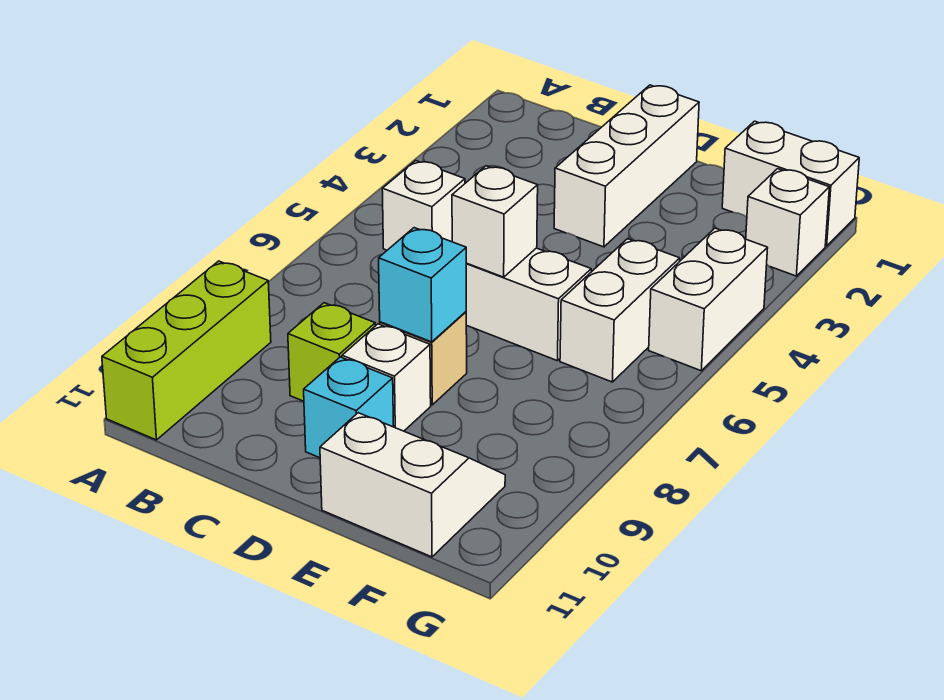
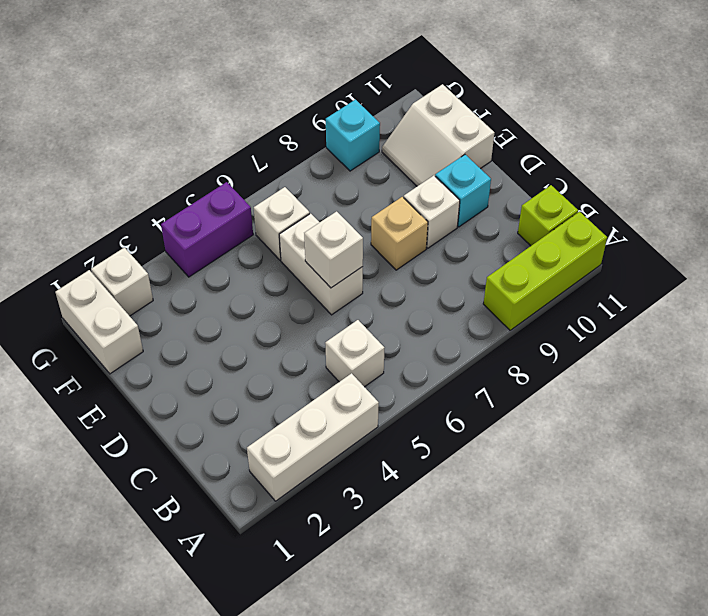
lime brick C9 level 1 -> lime brick B11 level 1
white brick D1:D3 level 1 -> white brick A2:A4 level 1
cyan brick D8 level 2 -> cyan brick G9 level 1
white brick F5:F6 level 1 -> white brick F6 level 1
white brick G4:G5 level 1 -> purple brick G4:G5 level 1

